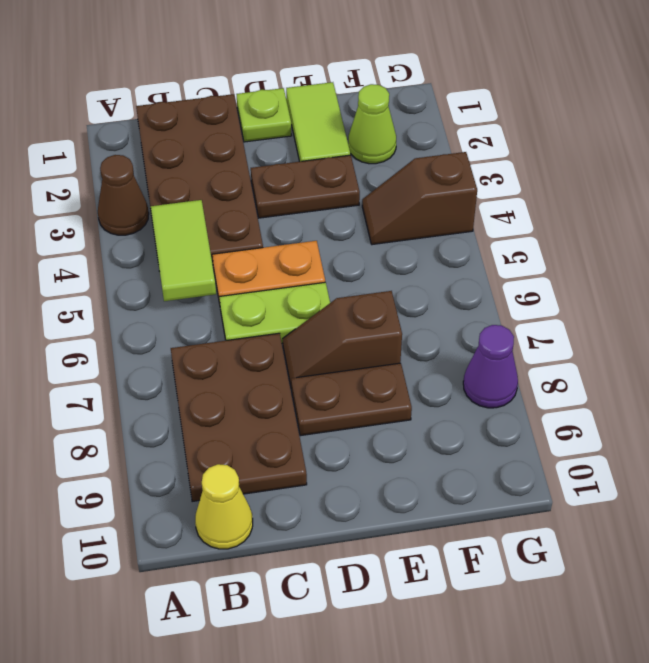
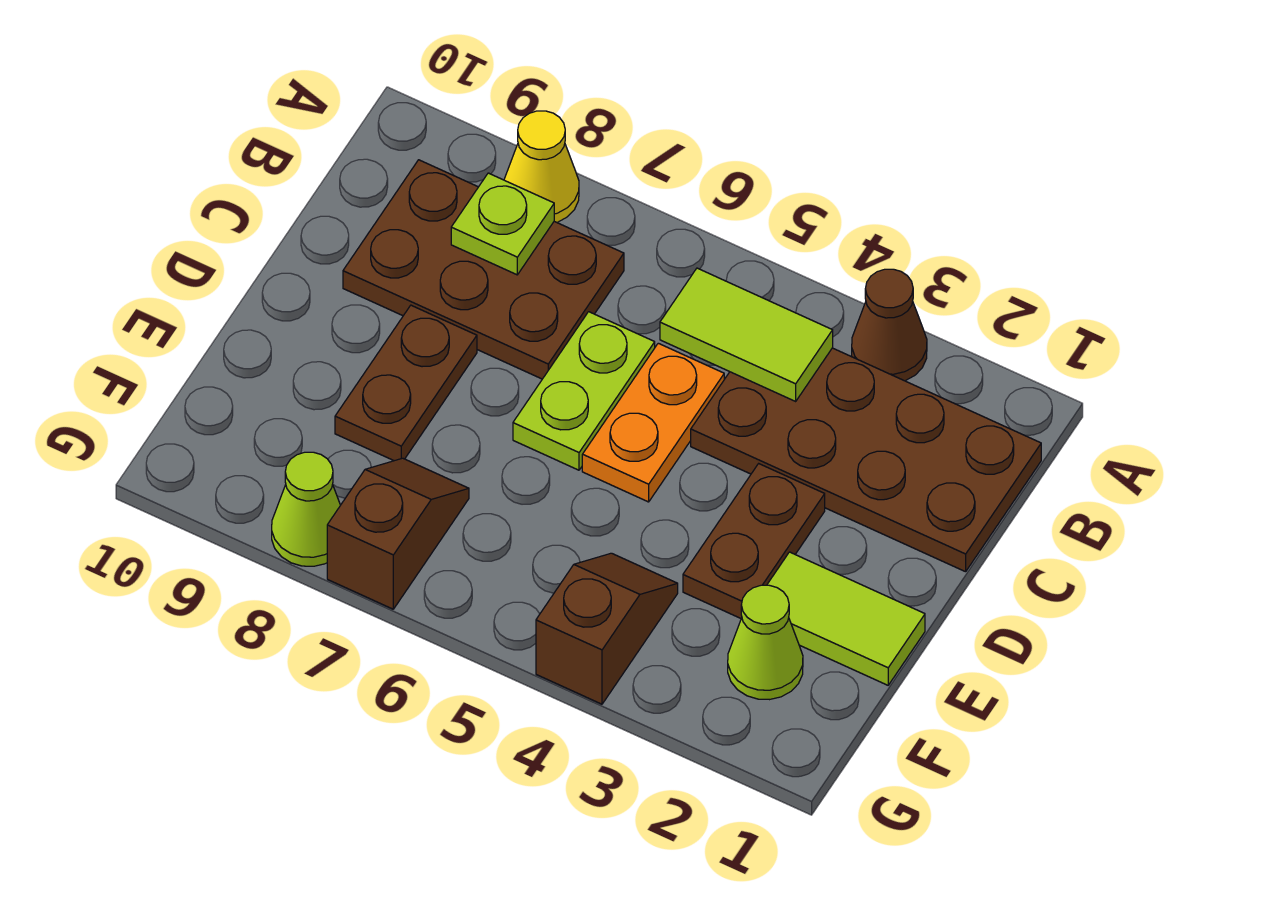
yellow cone B10 level 1 -> yellow cone A8 level 1
lime plate D1 level 1 -> lime plate B8 level 2
brown slope D7:E7 level 1 top E -> brown slope F7:G7 level 1 top G
purple cone G8 level 1 -> lime cone G8 level 1

